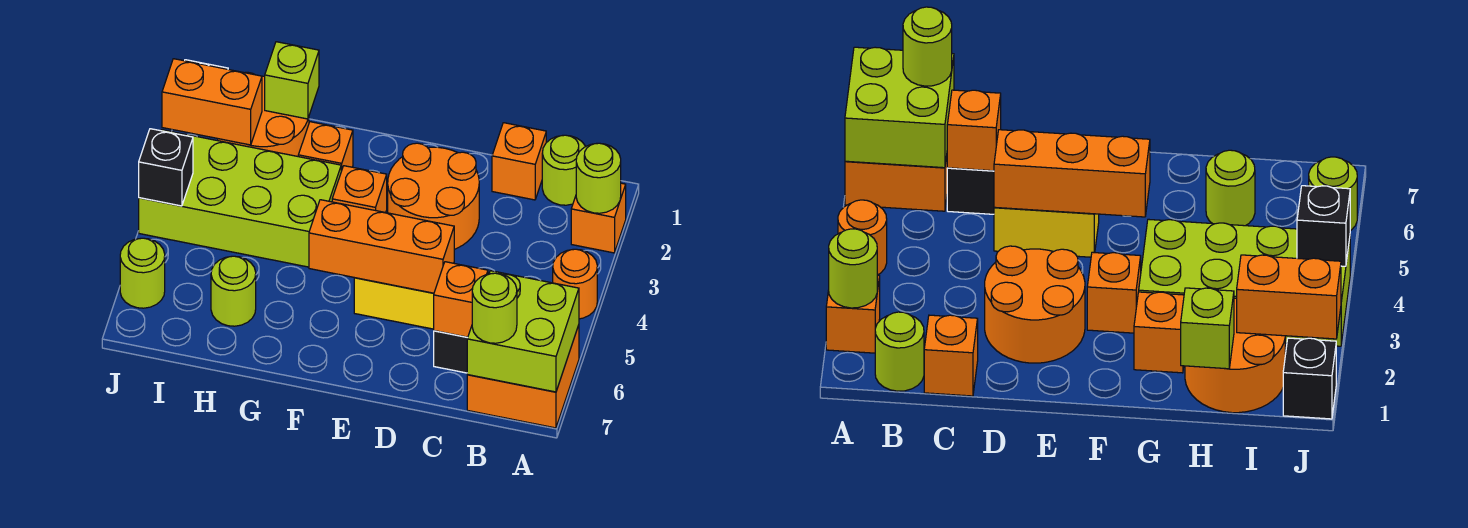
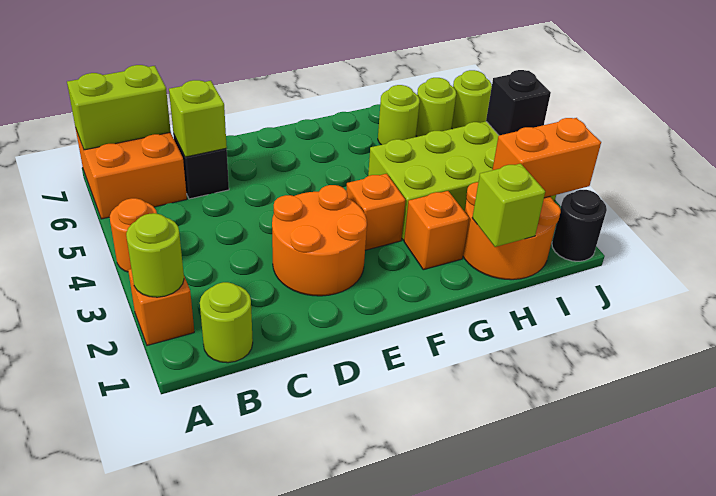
lime brick A6:B7 level 2 -> lime brick A7:B7 level 2
lime round brick B7 level 3 -> lime round brick I6 level 1
orange brick C1 level 1 -> none
orange brick C6 level 2 -> lime brick C6 level 2
yellow brick D5:E5 level 1 -> none
orange brick D5:F5 level 2 -> none
black brick J1 level 1 -> black round brick J1 level 1

